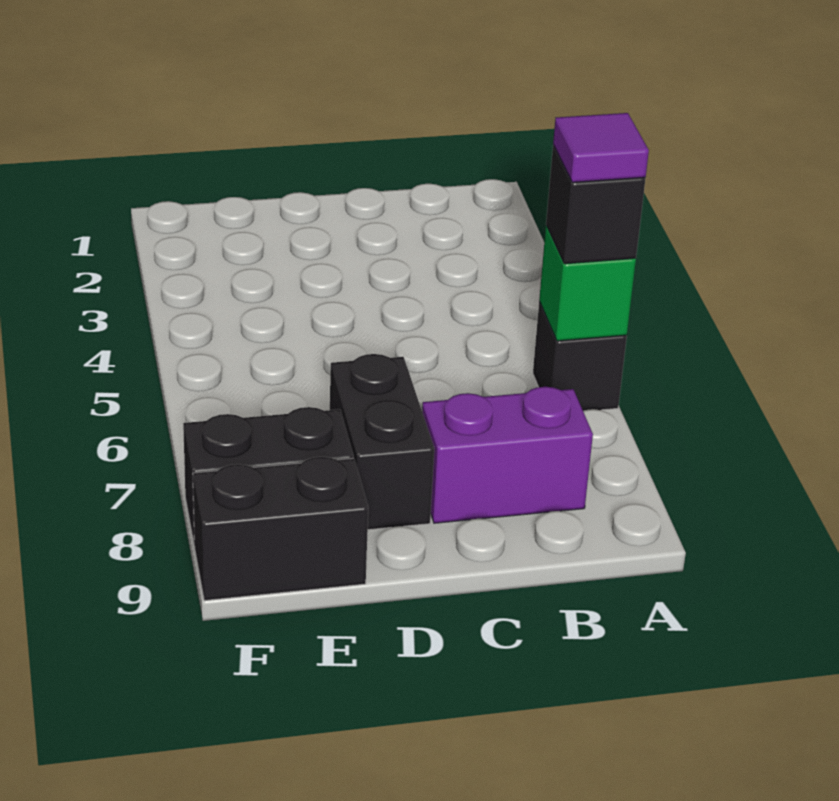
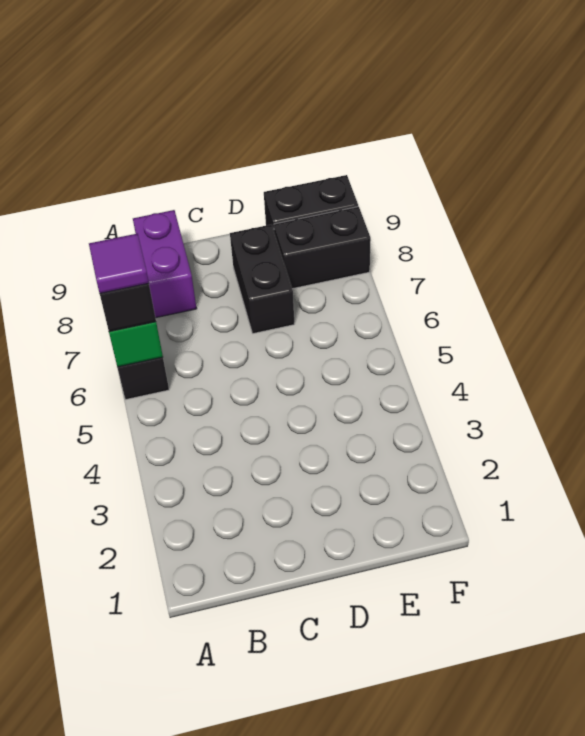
purple brick B8:C8 level 1 -> purple brick B8:B9 level 1

